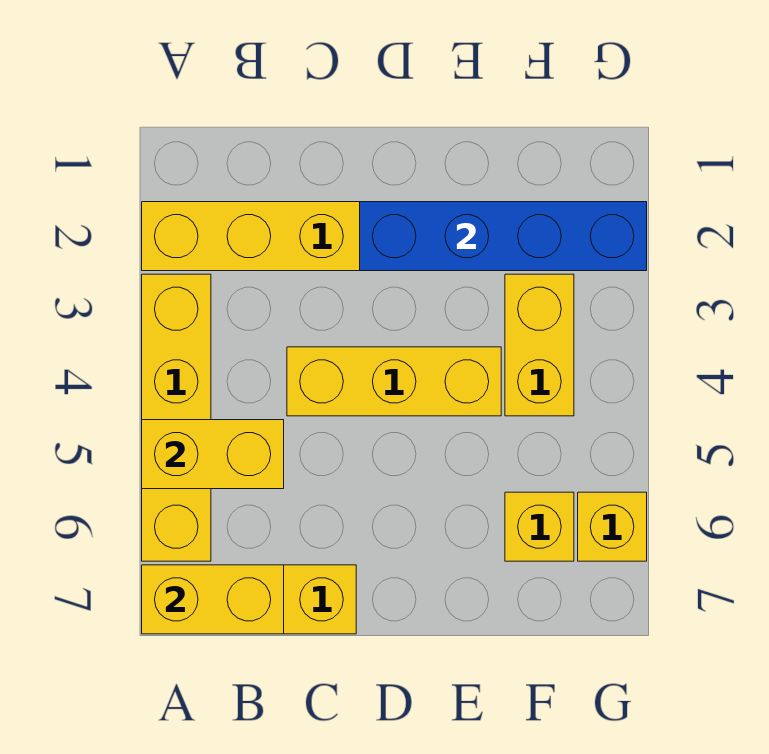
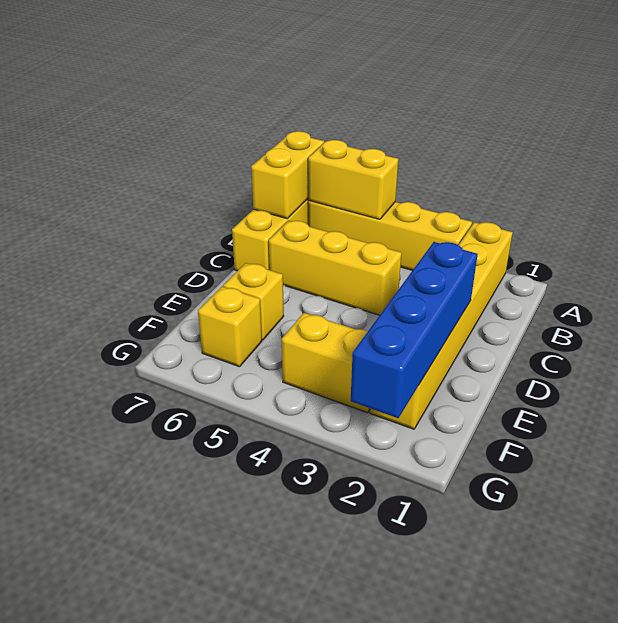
yellow brick A5:B5 level 2 -> yellow brick A5:A6 level 2
yellow brick C4:E4 level 1 -> yellow brick C4:C6 level 1
yellow brick G6 level 1 -> yellow brick E6 level 1

